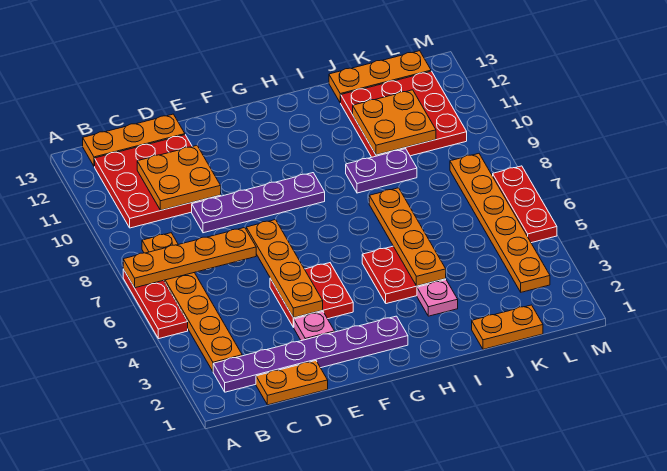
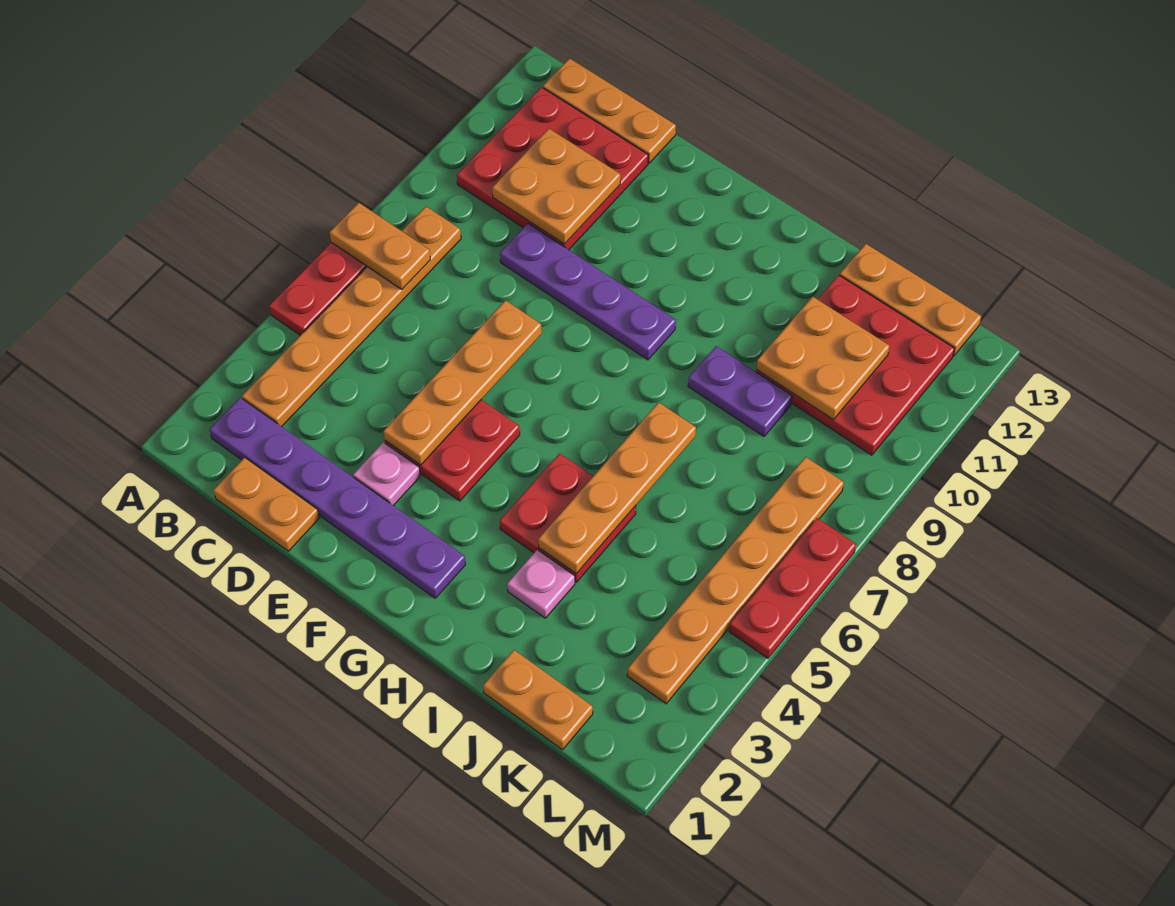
orange plate A7:D7 level 2 -> orange plate A7:B7 level 2

